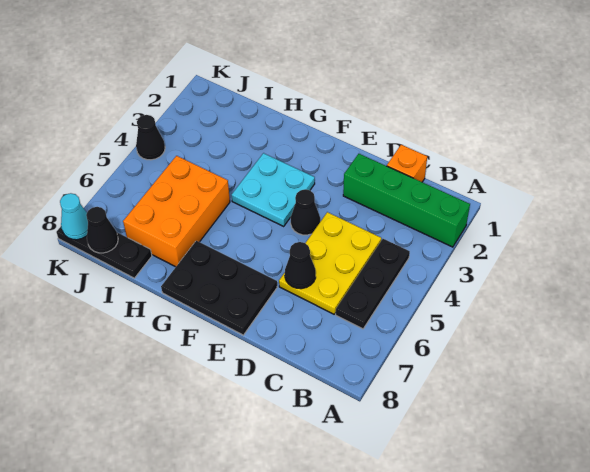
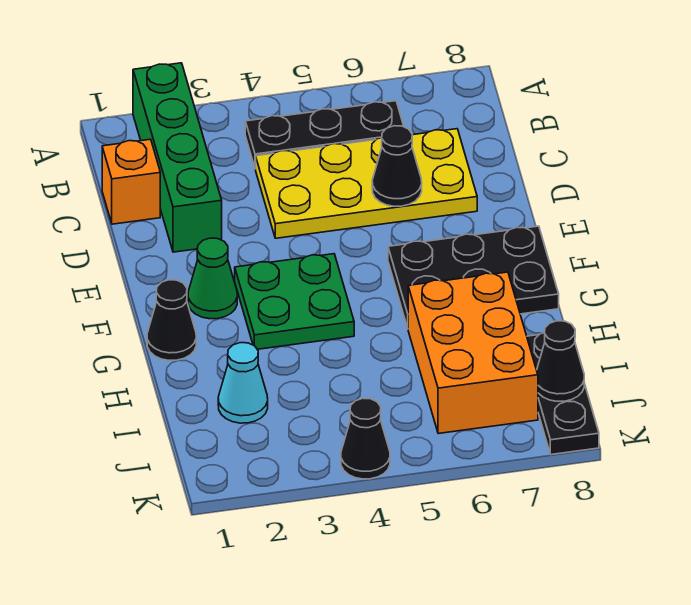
yellow plate C4:D6 level 1 -> yellow plate C4:D7 level 1
black cone E4 level 1 -> black cone G1 level 1
black plate E7:G8 level 1 -> black plate F6:G8 level 1
none -> green cone F2 level 1
cyan plate F3:G4 level 1 -> green plate F3:G4 level 1
orange brick H5:I7 level 1 -> orange brick H6:J7 level 1
cyan cone K8 level 2 -> cyan cone I2 level 1

